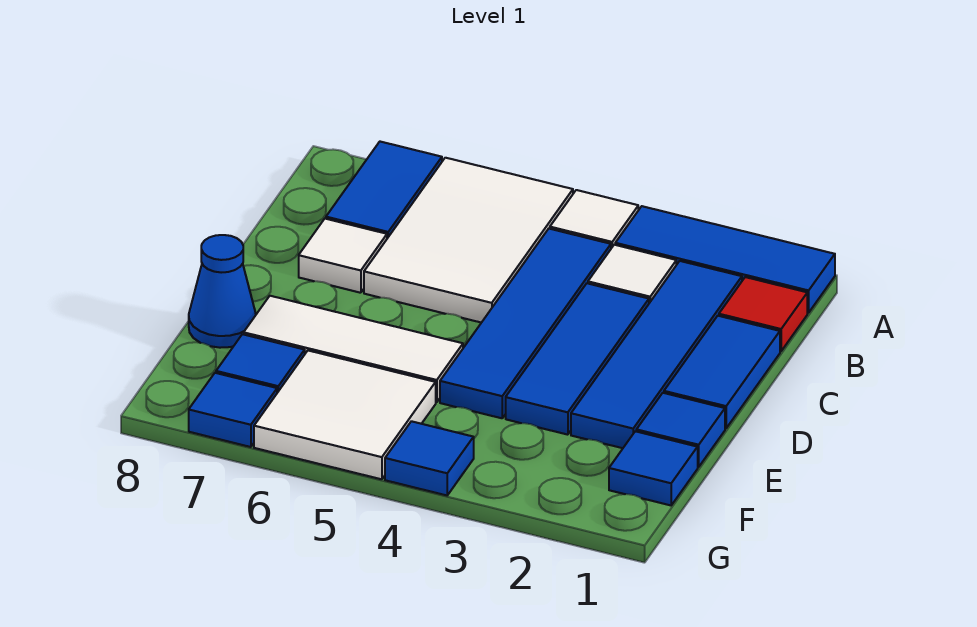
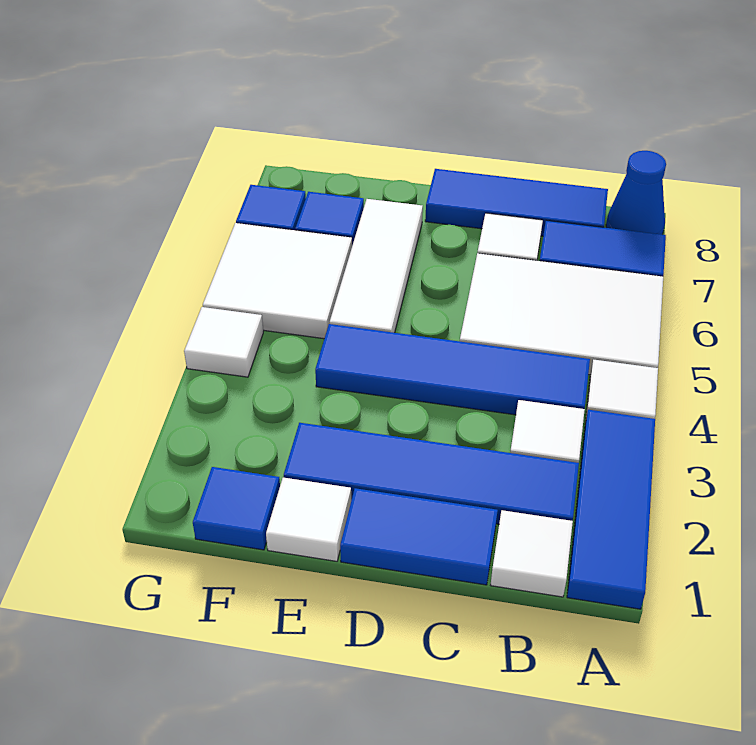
red tile B1 level 1 -> white tile B1 level 1
blue tile C3:E3 level 1 -> blue tile B8:D8 level 1
blue tile E1 level 1 -> white tile E1 level 1
blue cone E8 level 1 -> blue cone A8 level 1
blue tile G4 level 1 -> white tile G4 level 1

